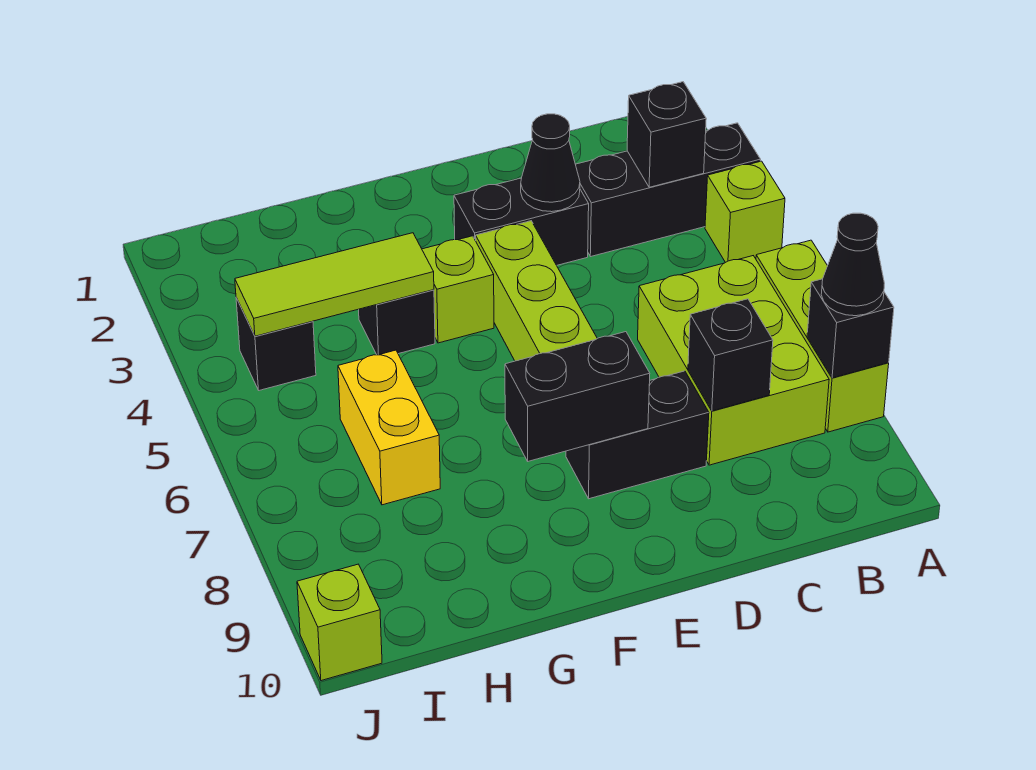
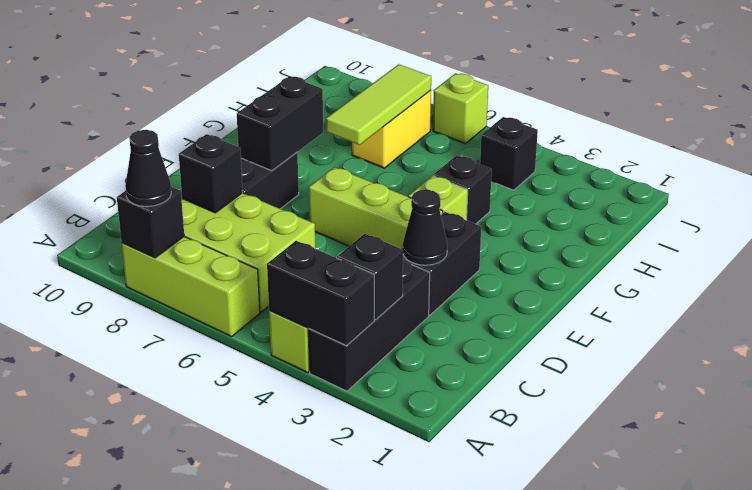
none -> black brick A3:A4 level 2
lime tile G4:I4 level 2 -> lime tile G7:I7 level 2
yellow brick H6:H7 level 1 -> yellow brick H7:I7 level 1
lime brick J10 level 1 -> lime brick J6 level 1

